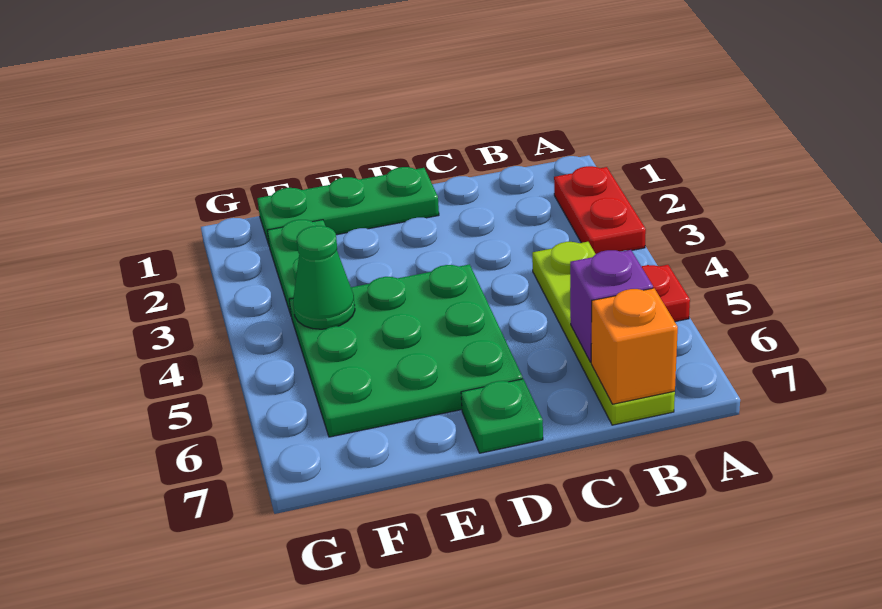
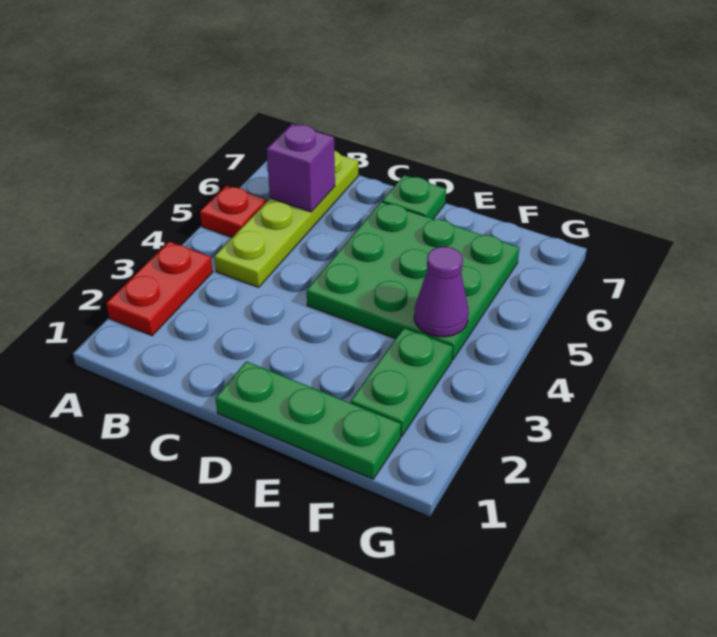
orange brick B7 level 2 -> none
green cone F4 level 2 -> purple cone F4 level 2

